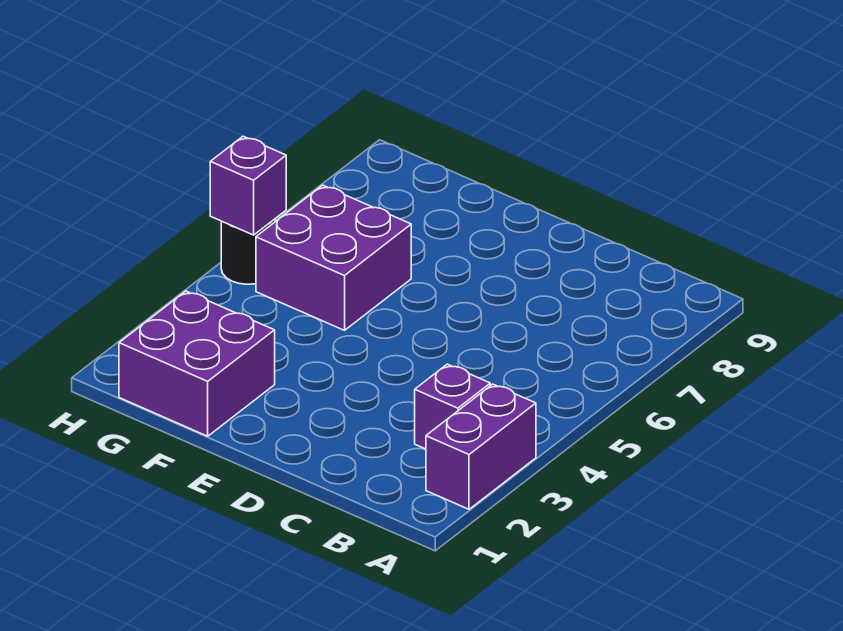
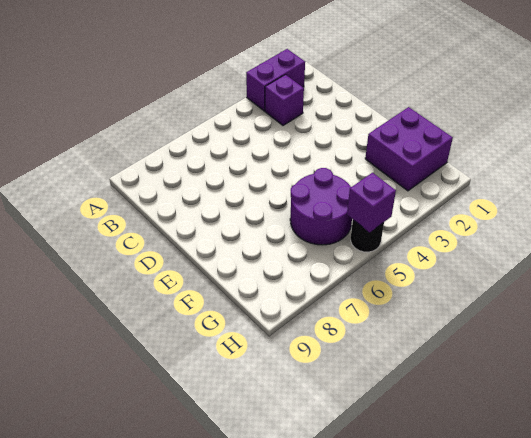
purple brick F5:G6 level 1 -> purple round brick F5:G6 level 1

